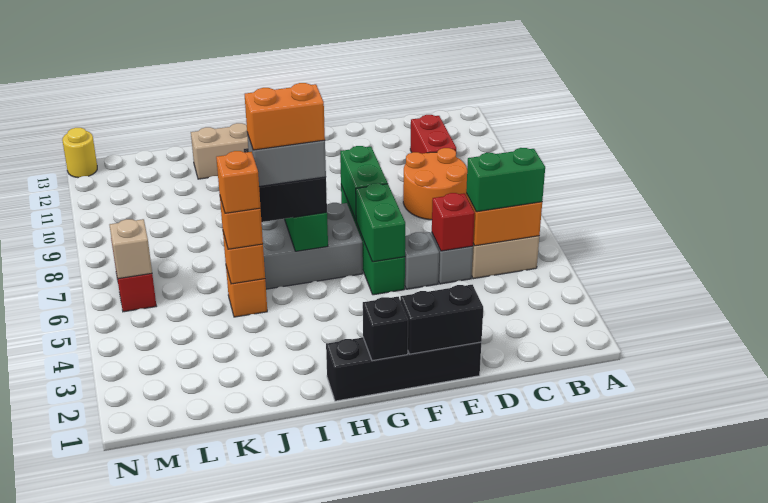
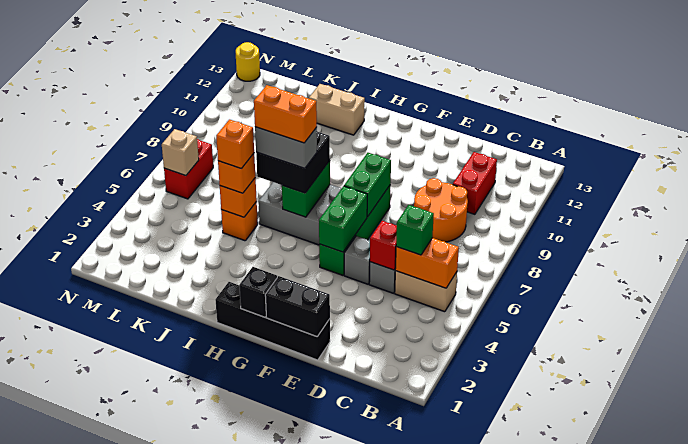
green brick B5:C5 level 3 -> green brick C5 level 3

